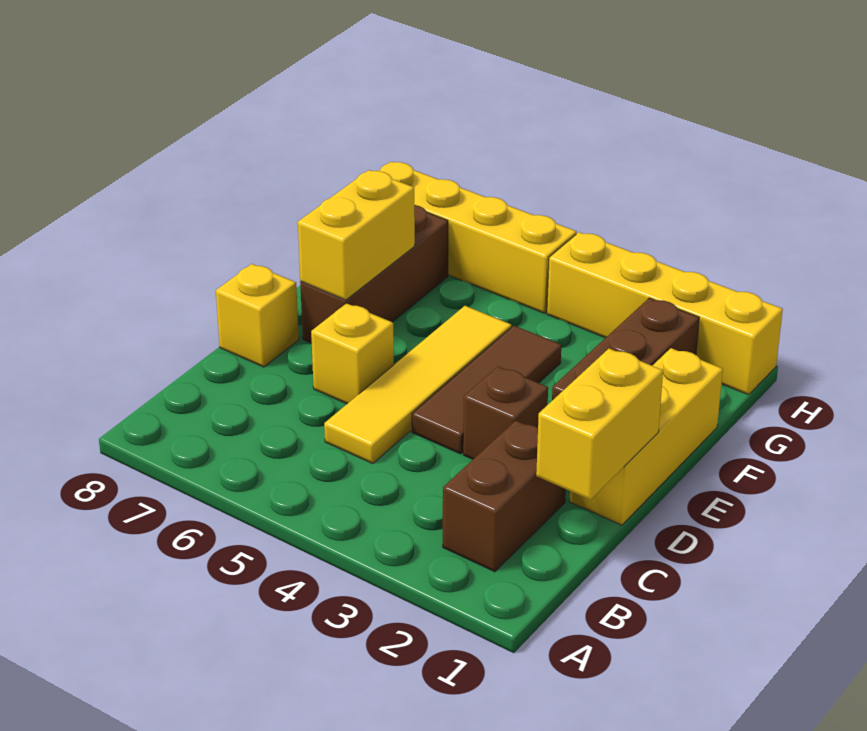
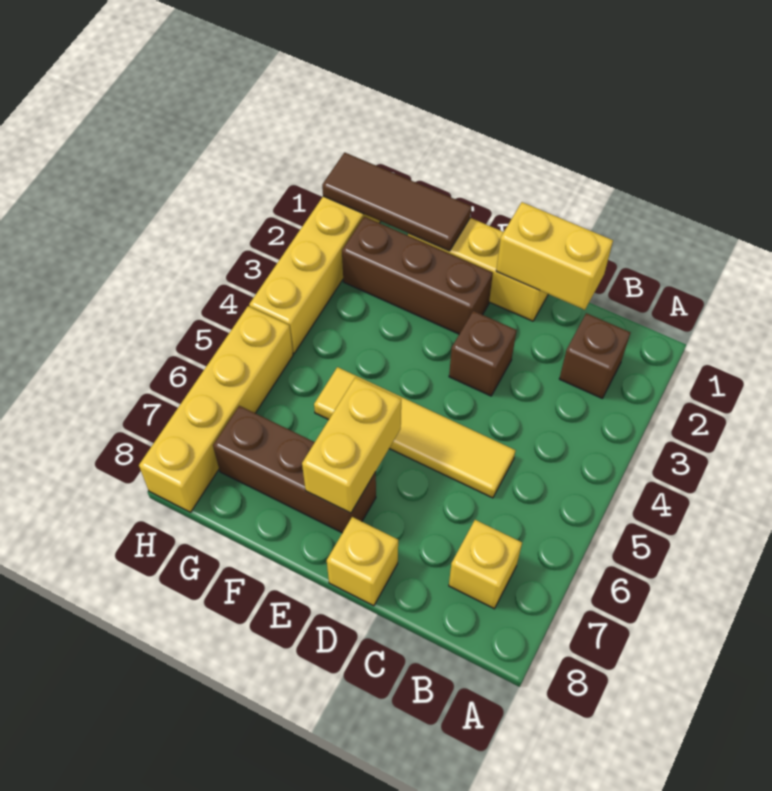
brown brick B2:C2 level 1 -> brown brick B2 level 1
brown tile D4:F4 level 1 -> brown tile F1:H1 level 2
yellow brick D6 level 1 -> yellow brick B7 level 1
yellow brick E7:F7 level 2 -> yellow brick E6:E7 level 2

